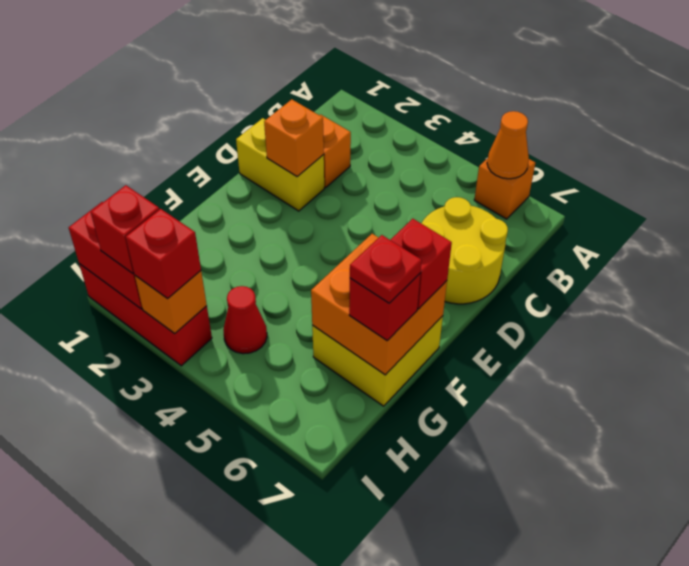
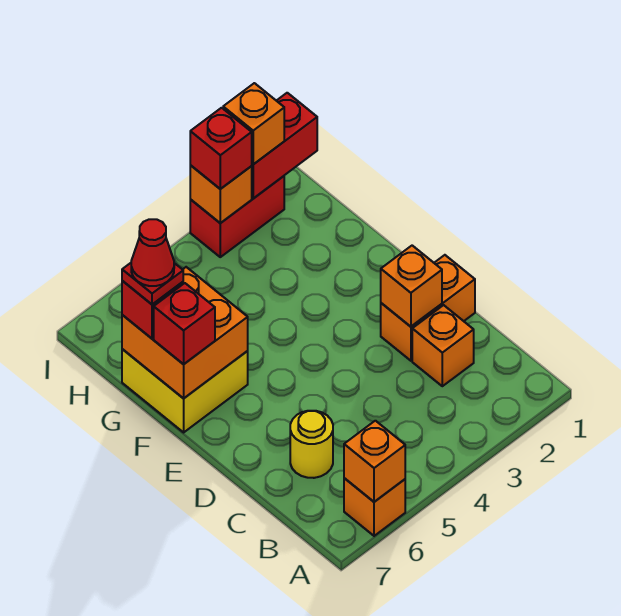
orange cone A6 level 2 -> orange brick A6 level 2
yellow round brick C6:D7 level 1 -> yellow round brick C6 level 1
yellow brick D1:D2 level 1 -> orange brick D1:D2 level 1
red cone H4 level 1 -> red cone G7 level 5
red brick I1:I3 level 1 -> red brick I2:I3 level 1
red brick I2 level 3 -> orange brick I2 level 3

